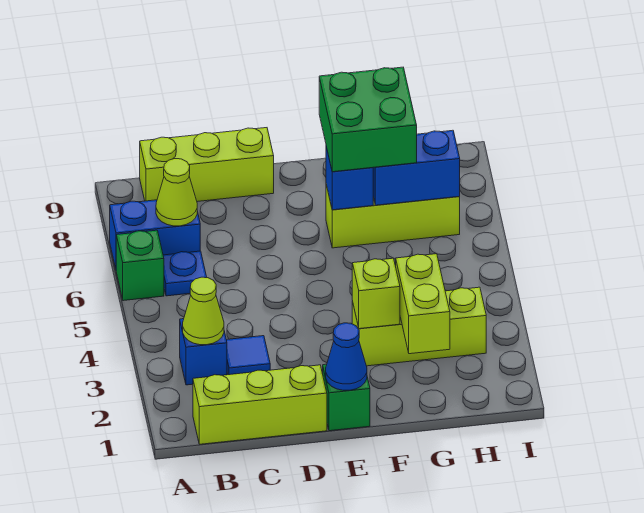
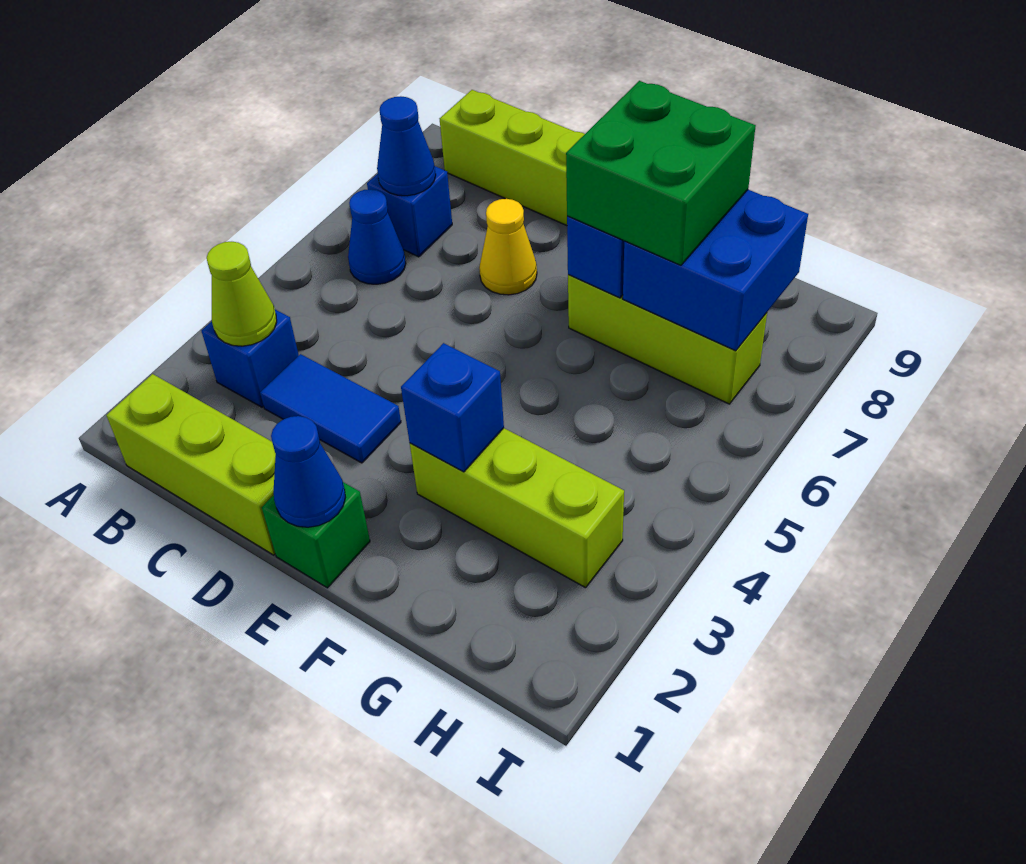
green brick A6 level 1 -> none
blue brick A7:B7 level 1 -> blue brick B7 level 1
blue plate B6 level 1 -> blue cone B6 level 1
lime cone B7 level 2 -> blue cone B7 level 2
blue tile C3 level 1 -> blue tile C3:D3 level 1
none -> yellow cone D7 level 1
lime brick F3 level 2 -> blue brick F3 level 2
lime brick G2:G3 level 2 -> none
blue brick G7:H7 level 2 -> blue brick G7:H8 level 2

